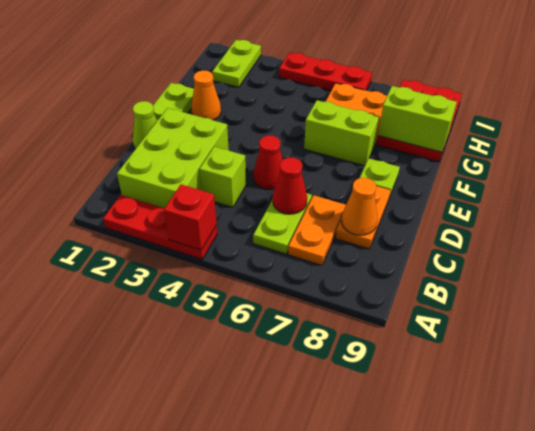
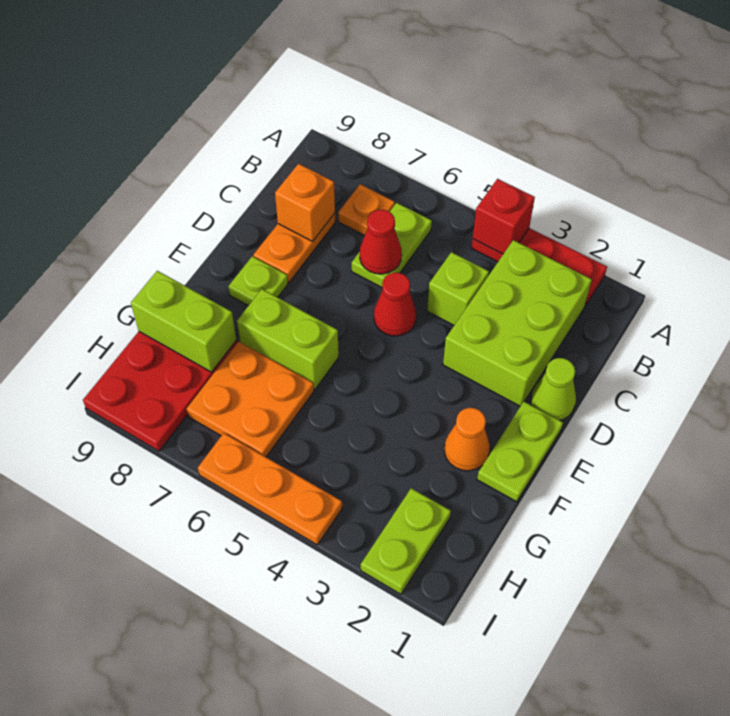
orange plate B7:C7 level 1 -> orange plate B7 level 1
orange cone C8 level 2 -> orange brick C8 level 2
red plate I4:I6 level 1 -> orange plate I4:I6 level 1

